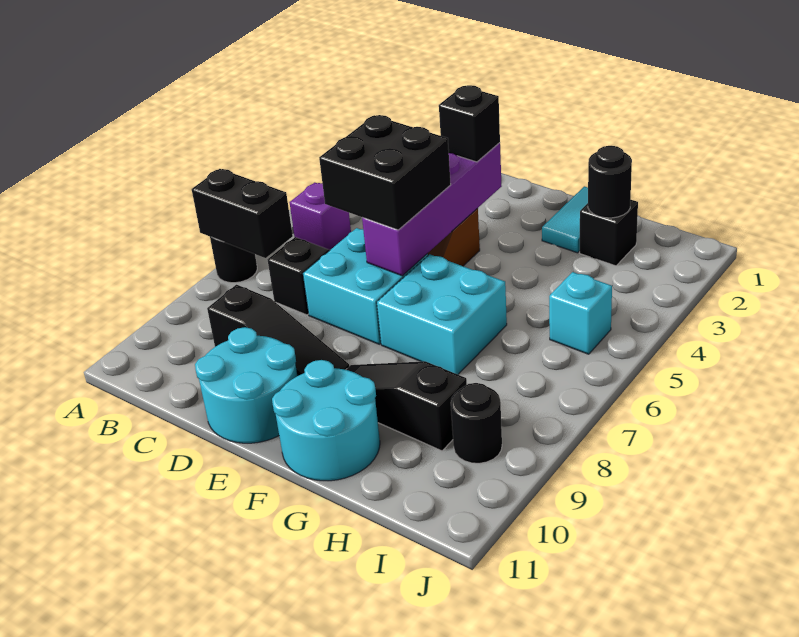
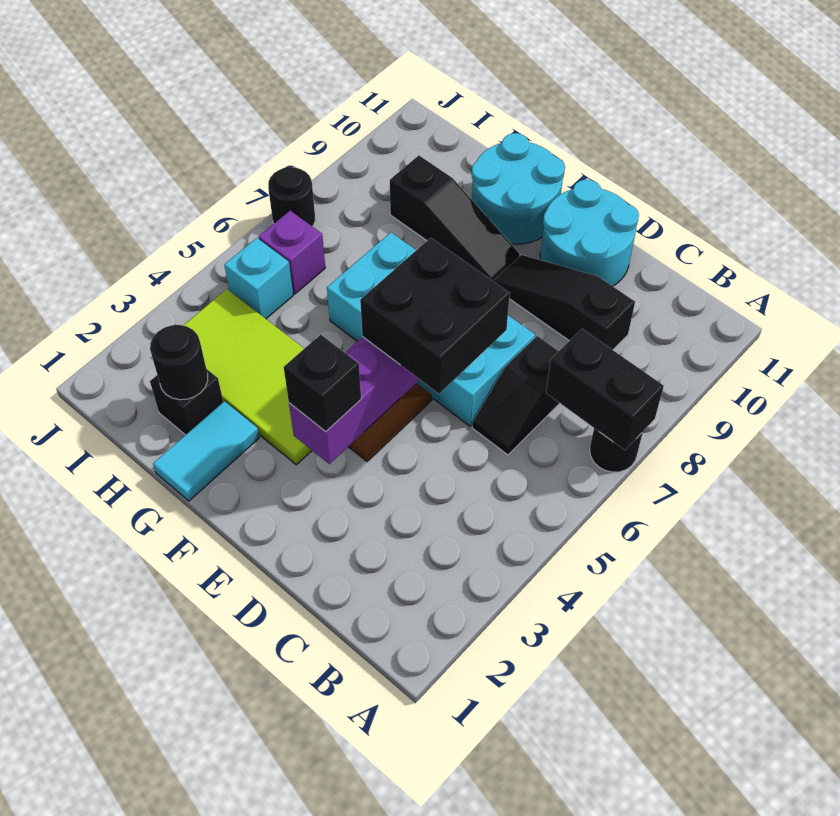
purple brick B5 level 1 -> purple brick I6 level 1
none -> lime tile F3:I4 level 1
black round brick I9 level 1 -> black round brick J7 level 1

